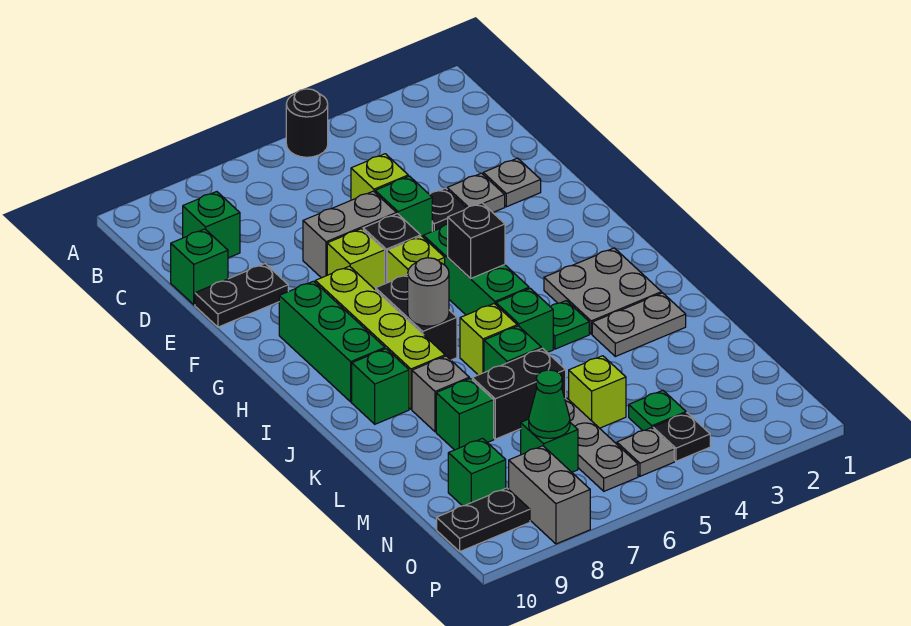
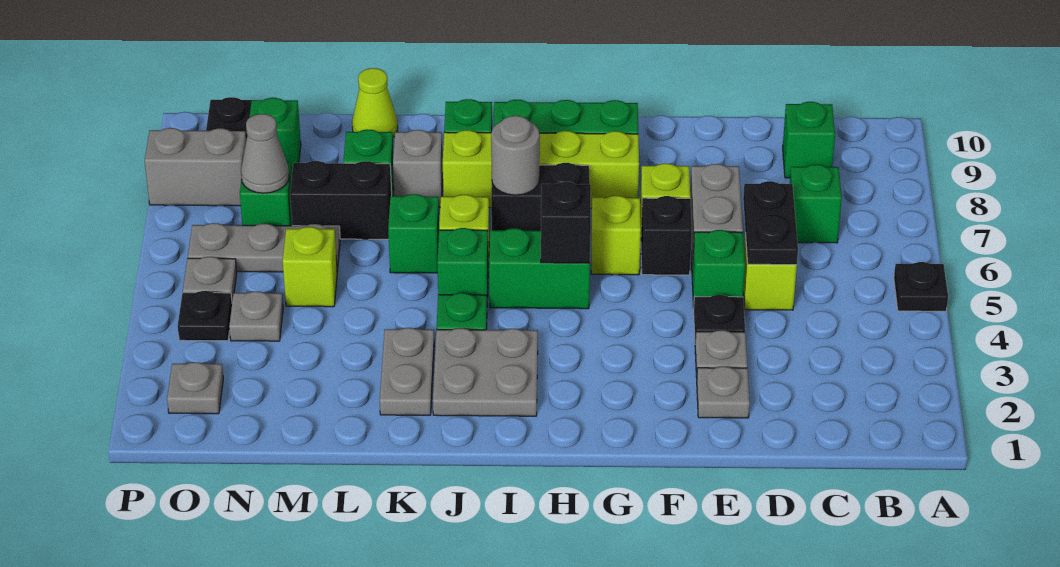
black round brick A5 level 1 -> black plate A5 level 1
green brick D10 level 1 -> green brick C7 level 1
black plate E9:E10 level 1 -> black plate D5:D6 level 2
green brick G5:I5 level 1 -> green brick H5:I5 level 1
black brick L6:L7 level 1 -> black brick L7:M7 level 1
none -> lime cone L10 level 1
green plate N4 level 1 -> grey plate N4 level 1
green cone N7 level 2 -> grey cone N7 level 2
none -> grey plate O2 level 1

